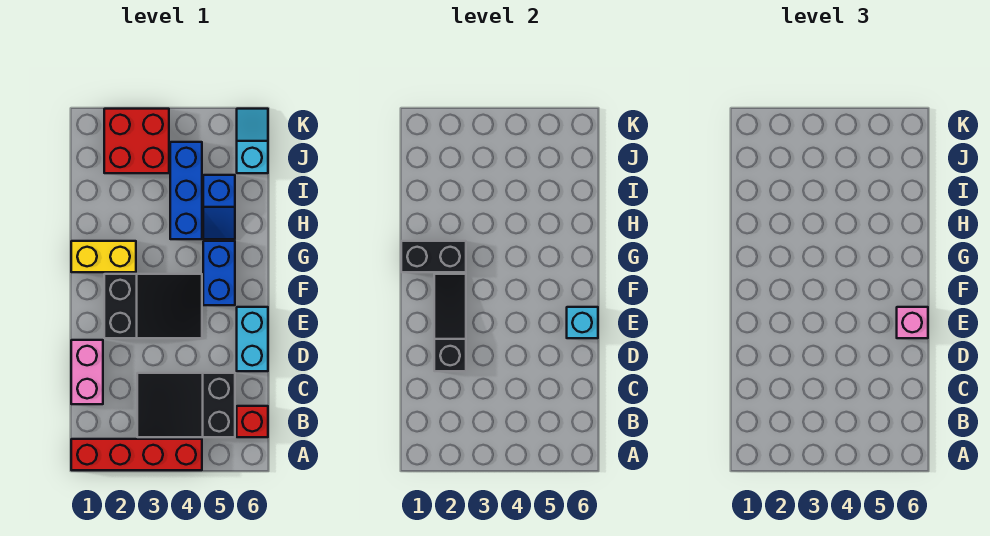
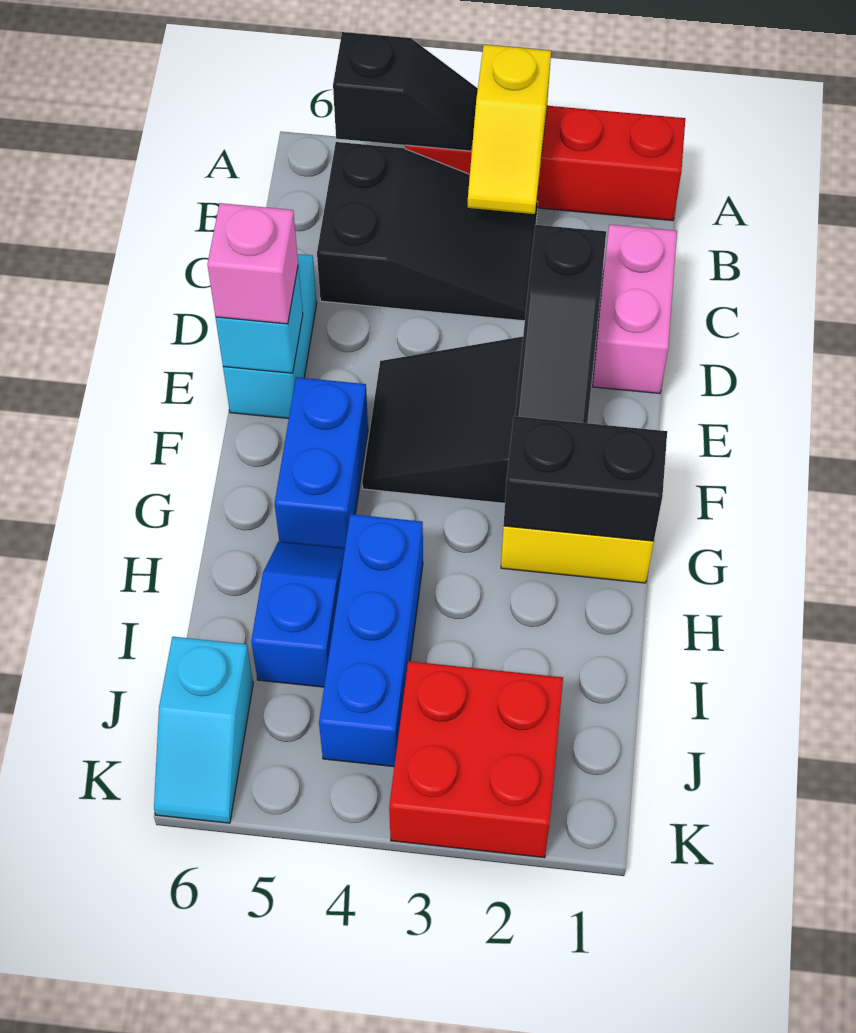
none -> yellow slope A3:B3 level 2 top A
none -> black slope A4:A5 level 2 top 5
red brick B6 level 1 -> none

